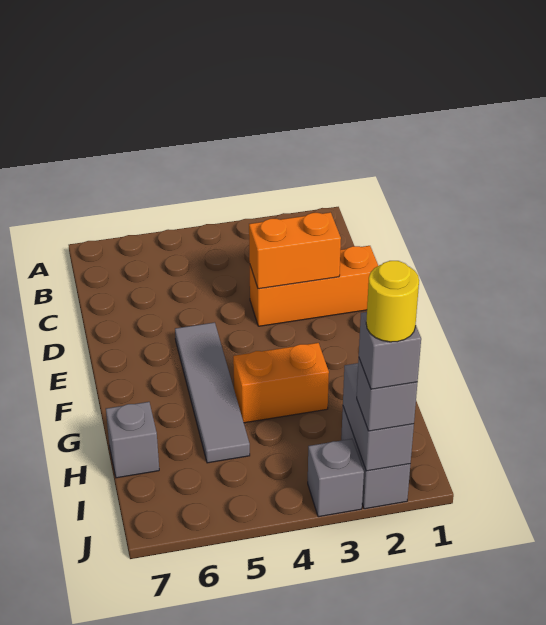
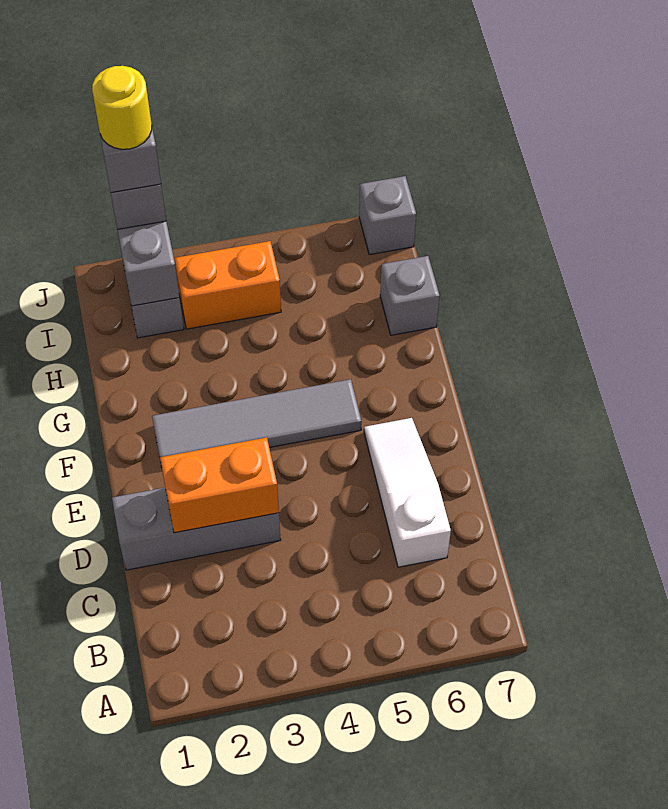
none -> white slope C6:E6 level 1 top C
orange brick D1:D3 level 1 -> grey brick D1:D3 level 1
grey tile E5:H5 level 1 -> grey tile F2:F5 level 1
orange brick G3:G4 level 1 -> orange brick I3:I4 level 1
grey brick J3 level 1 -> grey brick J7 level 1

